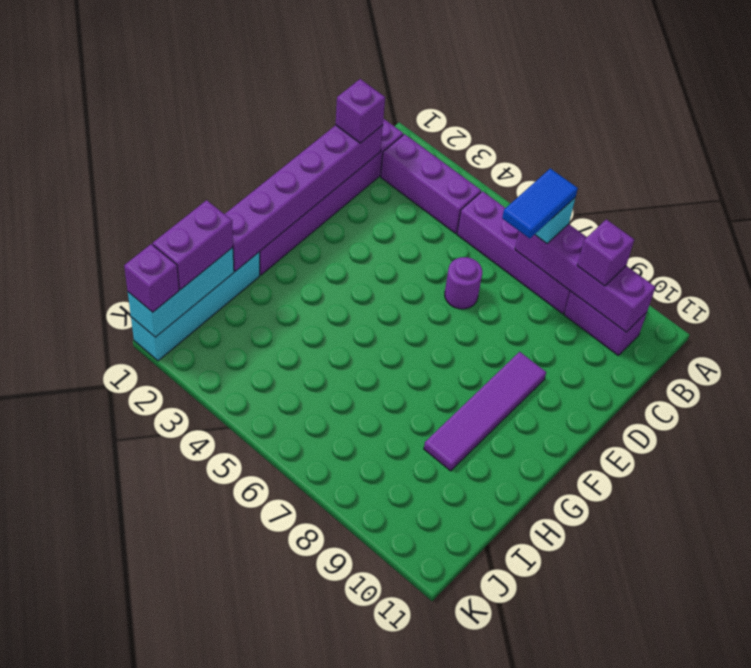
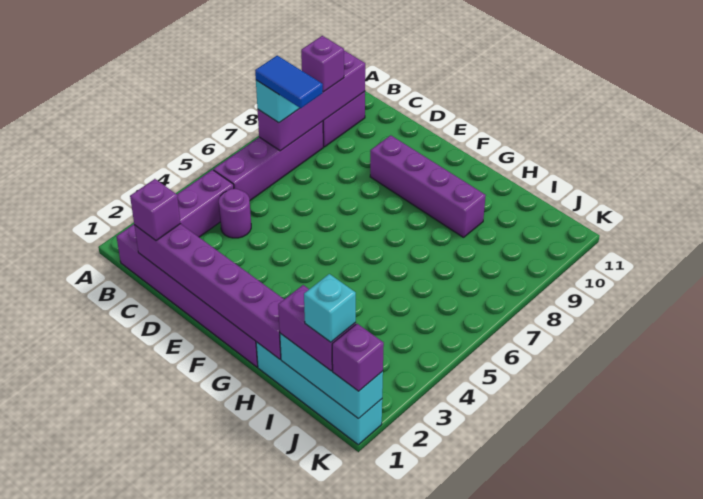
purple round brick D6 level 1 -> purple round brick C4 level 1
purple tile E9:H9 level 1 -> purple brick E9:H9 level 1
none -> cyan brick J1 level 4

